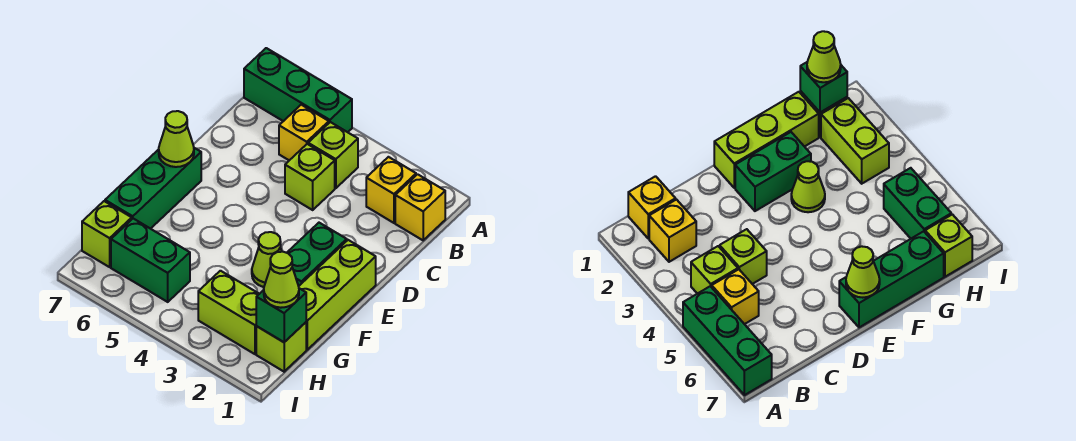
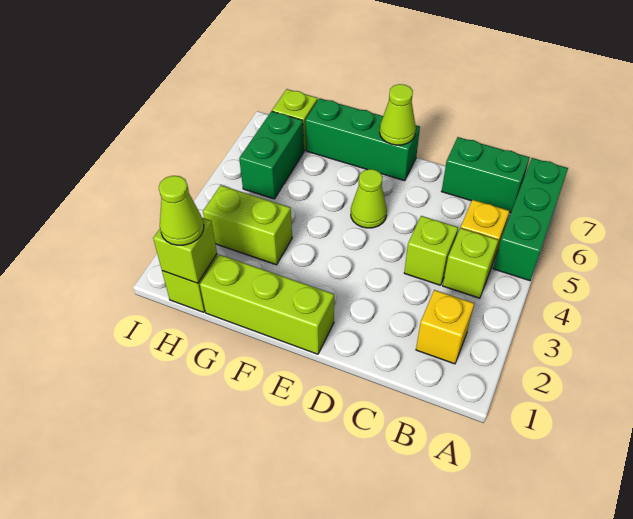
yellow brick B1 level 1 -> none
green brick E2:F2 level 1 -> green brick B7:C7 level 1
lime cone F3 level 1 -> lime cone E5 level 1
green brick H1 level 2 -> lime brick H1 level 2
lime brick H2:H3 level 1 -> lime brick G3:H3 level 1

